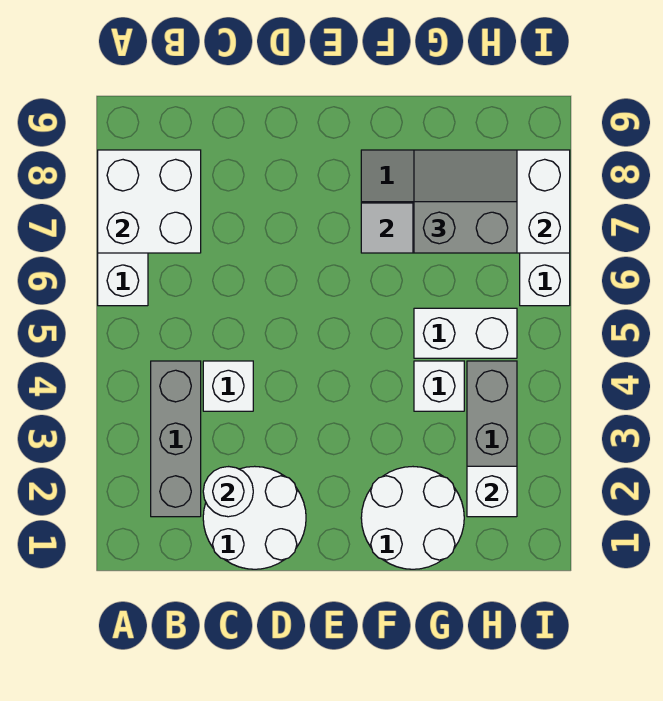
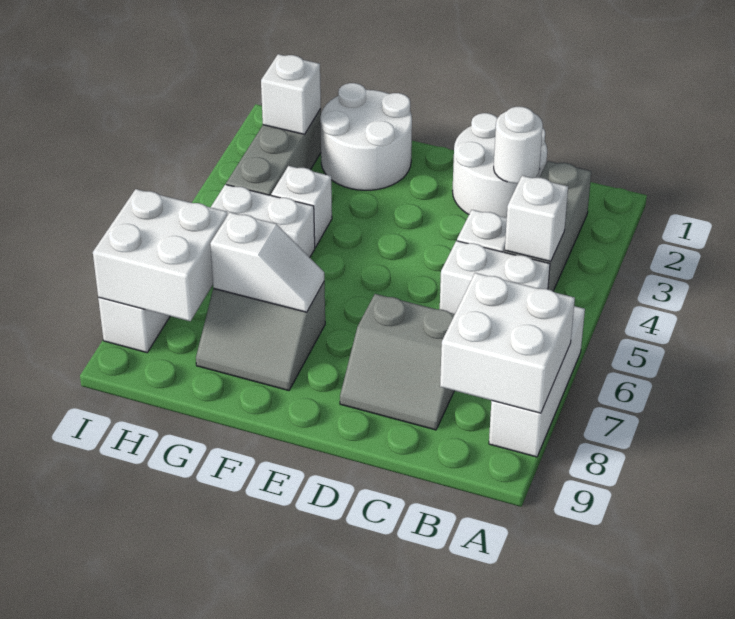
none -> white brick B4 level 2
none -> white brick B5:C5 level 1
grey slope G7:H8 level 3 top 7 -> grey slope C7:D8 level 1 top 7

